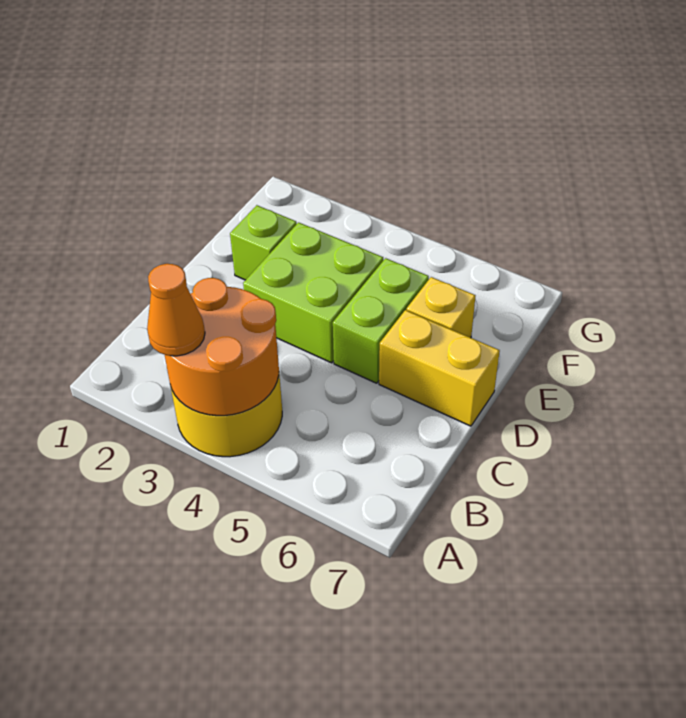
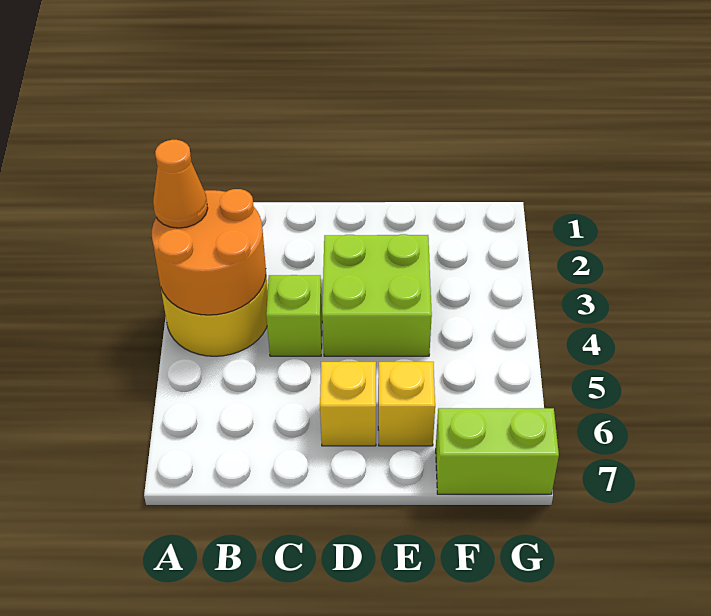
lime brick D5:E5 level 1 -> lime brick F7:G7 level 1
yellow brick D6:D7 level 1 -> yellow brick D6 level 1
lime brick E2 level 1 -> lime brick C4 level 1

